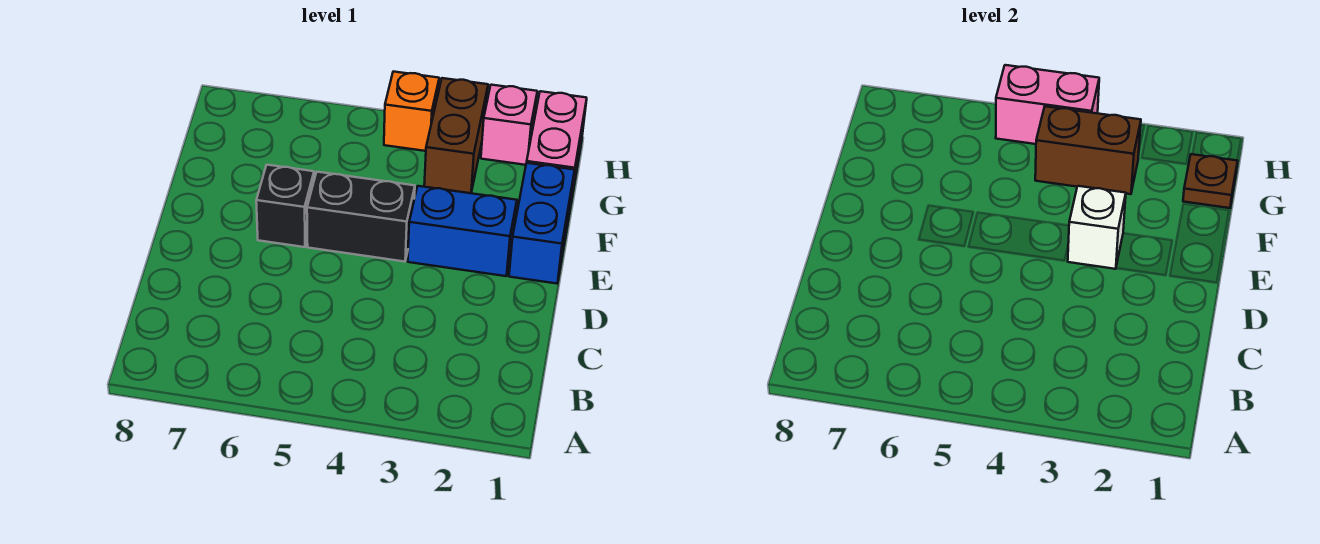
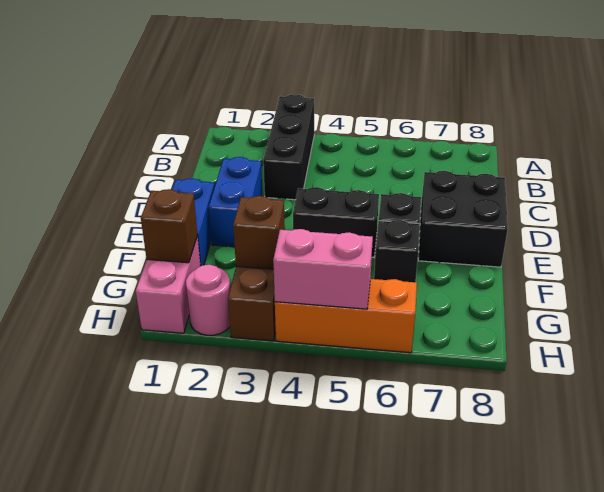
none -> black brick A3:C3 level 1
none -> black brick D7:E8 level 1
blue brick E2:E3 level 1 -> blue brick D2:E2 level 1
white brick E3 level 2 -> none
none -> black brick F6 level 1
brown plate G1 level 2 -> brown brick G1 level 2
brown brick G3:G4 level 2 -> brown brick G3 level 2
pink brick H2 level 1 -> pink round brick H2 level 1
orange brick H4 level 1 -> orange brick H4:H6 level 1

